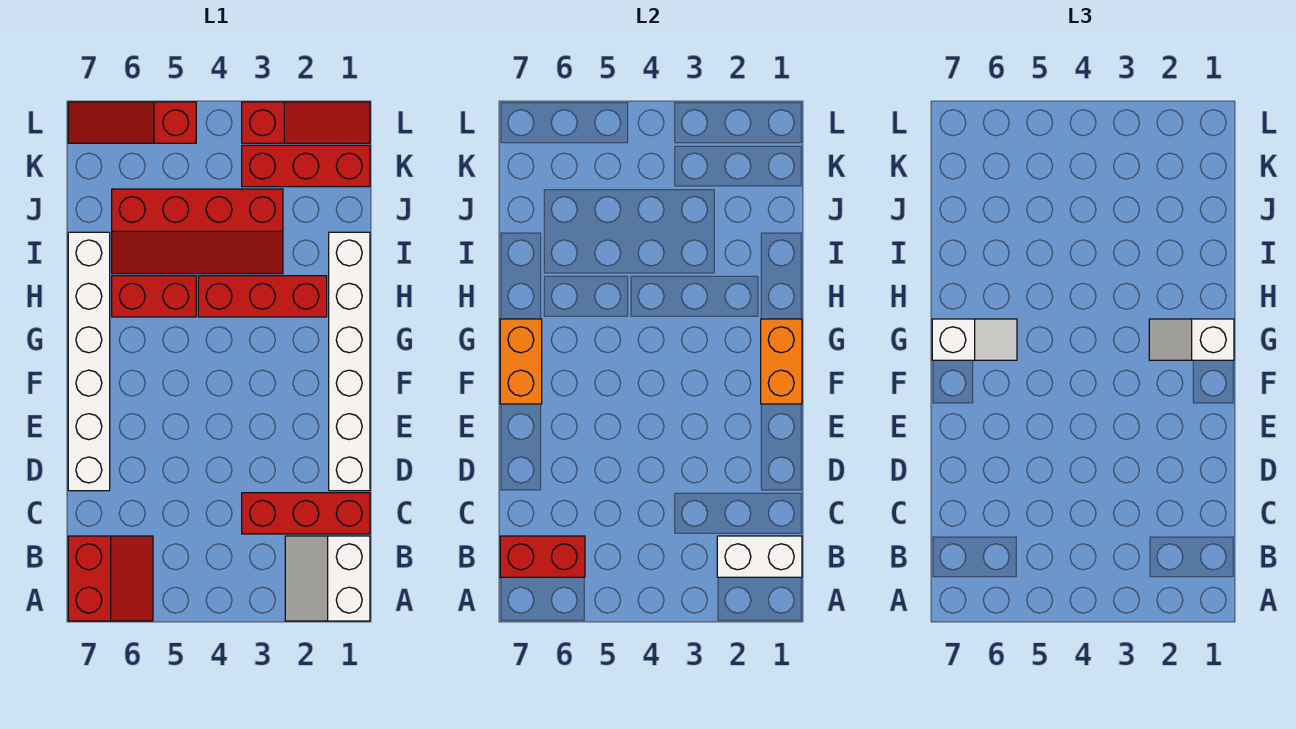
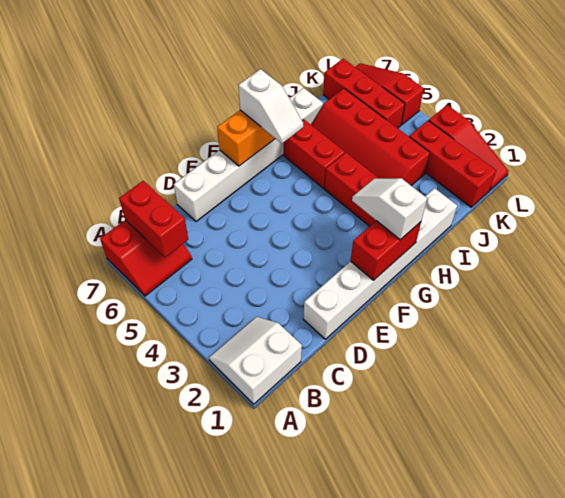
white brick B1:B2 level 2 -> none
red brick C1:C3 level 1 -> red brick K5:K7 level 1
orange brick F1:G1 level 2 -> red brick F1:G1 level 2

